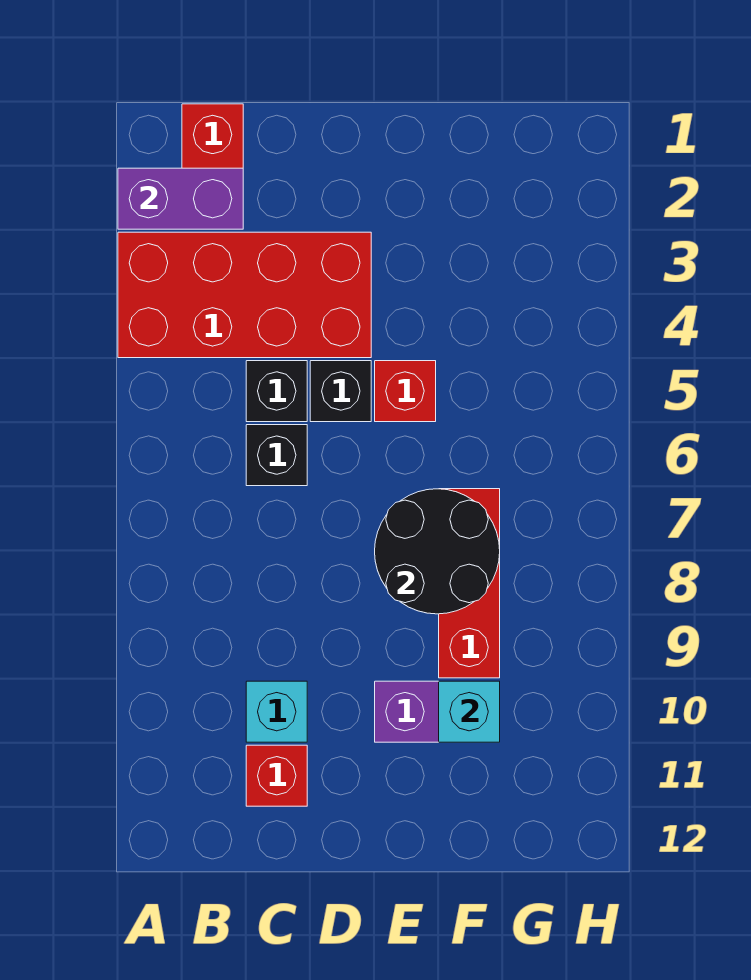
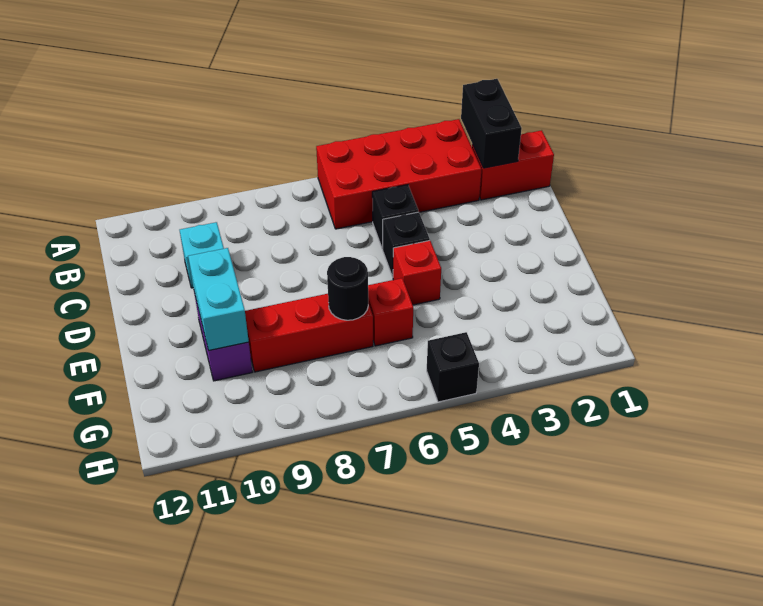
purple brick A2:B2 level 2 -> black brick A2:B2 level 2
red brick A3:D4 level 1 -> red brick A3:B6 level 1
black brick C6 level 1 -> black brick H5 level 1
red brick C11 level 1 -> red brick F6 level 1
black round brick E7:F8 level 2 -> black round brick F7 level 2
cyan brick F10 level 2 -> cyan brick E10:F10 level 2

